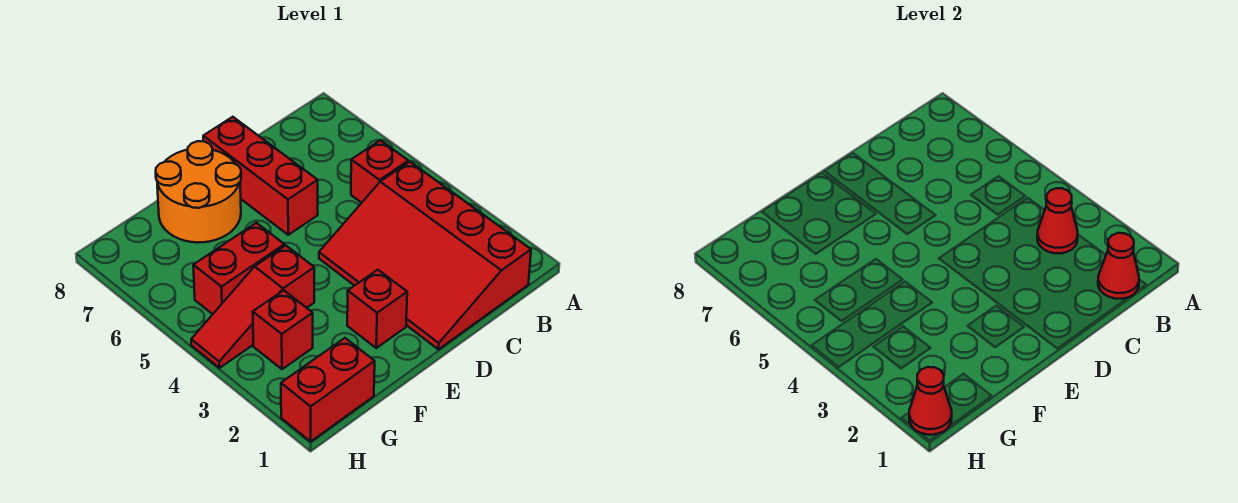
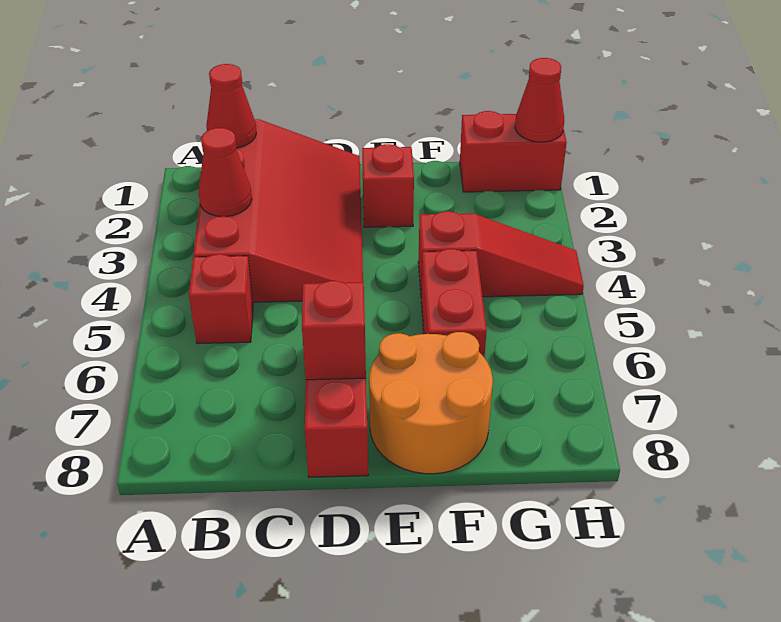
red brick F5:G5 level 1 -> red brick F5:F6 level 1
red brick G3 level 1 -> red brick D7 level 2

